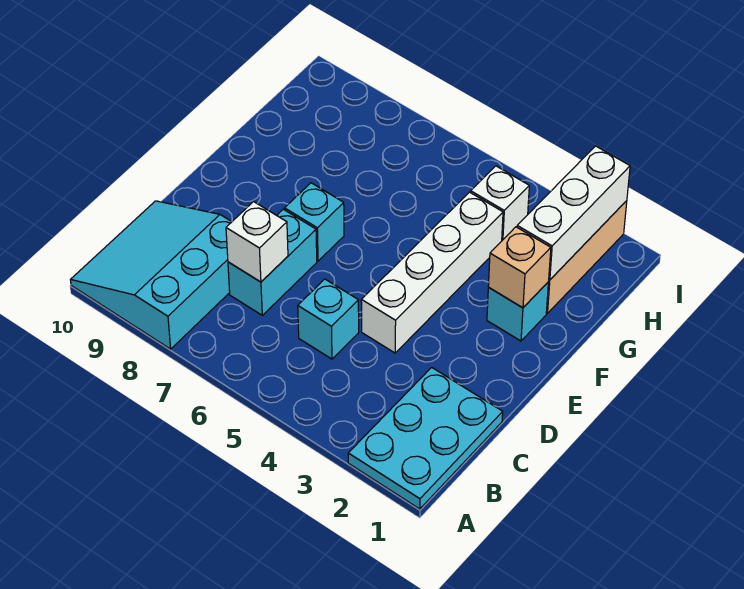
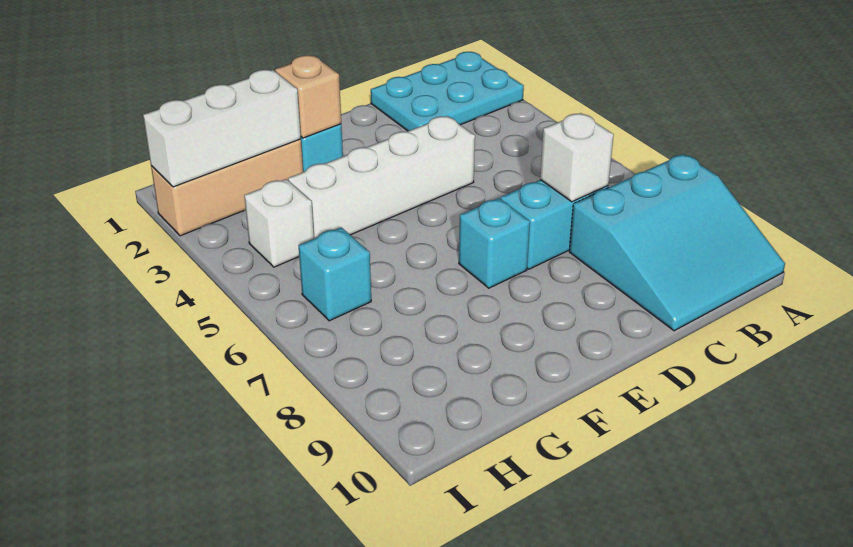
cyan brick C5 level 1 -> cyan brick H6 level 1

